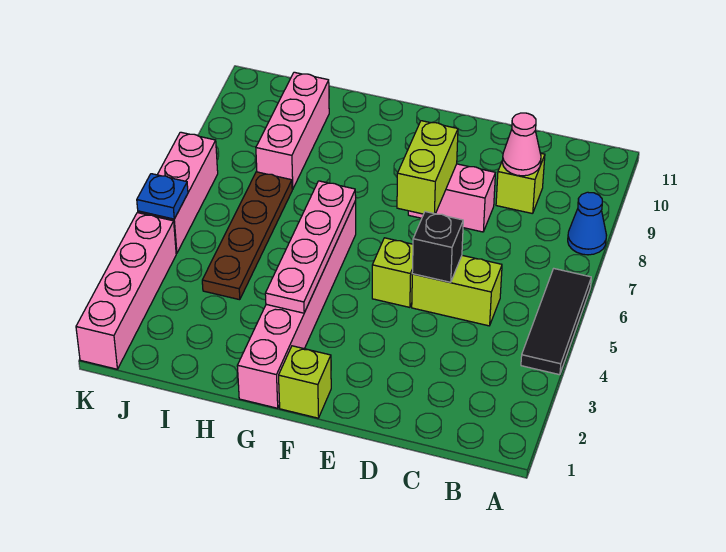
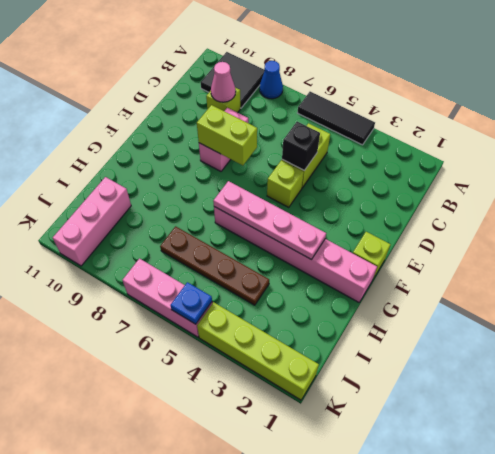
none -> black tile A9:B10 level 1
pink brick I8:I10 level 1 -> pink brick I10:K10 level 1
pink brick K1:K4 level 1 -> lime brick K1:K4 level 1

